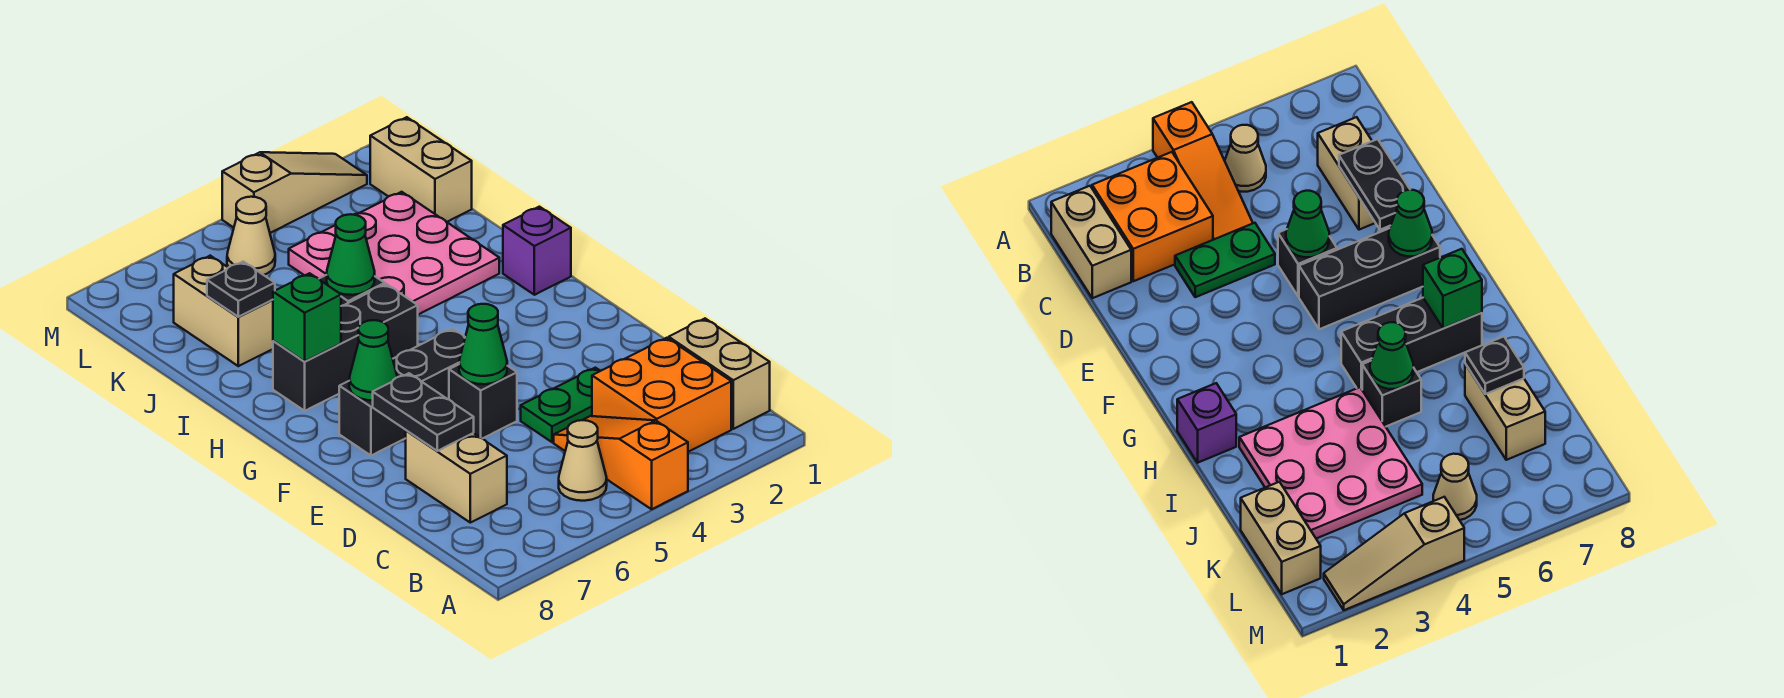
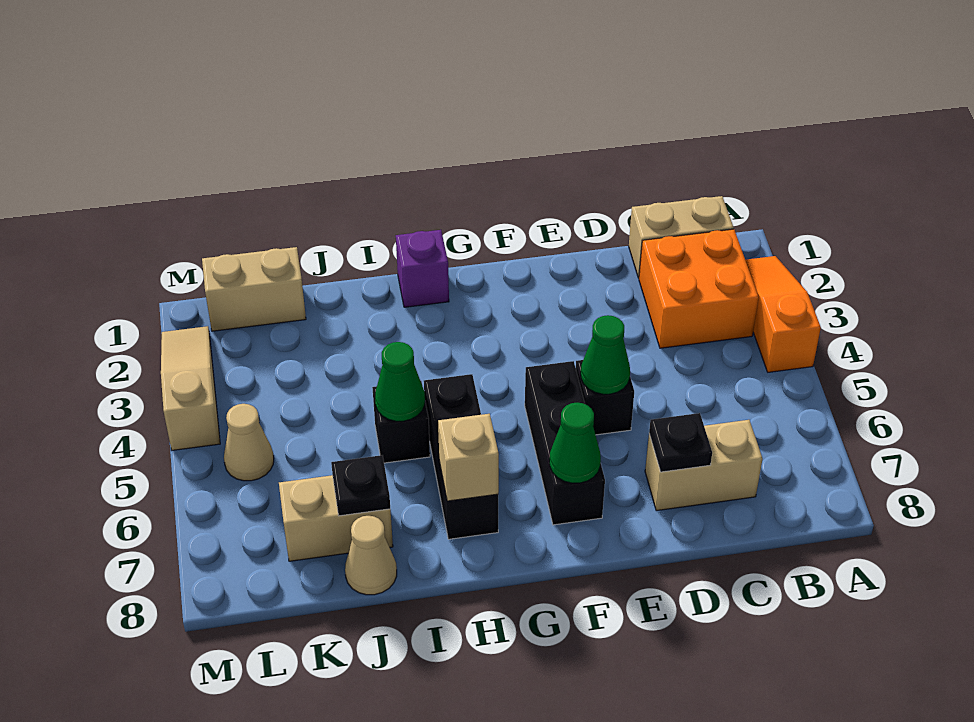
orange slope A4:C4 level 1 top A -> orange slope A2:A4 level 1 top 4
tan cone B5 level 1 -> tan cone J8 level 1
green plate D3:D4 level 1 -> none
black plate D7:E7 level 2 -> black plate D7 level 2
green brick H7 level 2 -> tan brick H7 level 2
pink plate I2:K4 level 1 -> none

